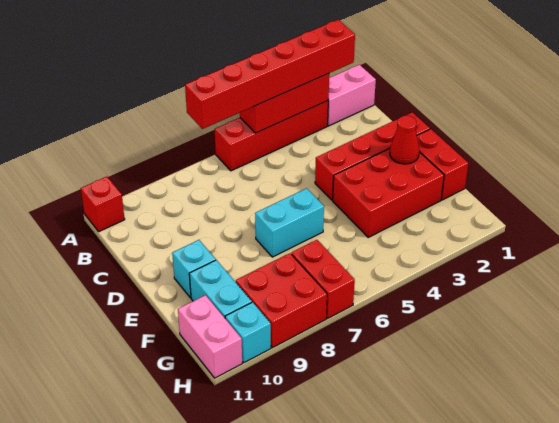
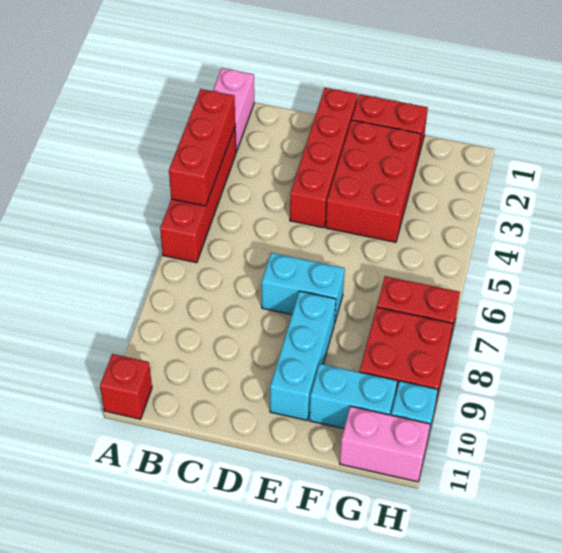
red brick A2:A7 level 3 -> none
red cone E2 level 2 -> none
cyan brick E6:E7 level 1 -> cyan brick D7:E7 level 1
cyan brick E10 level 1 -> cyan brick E8:E10 level 1

